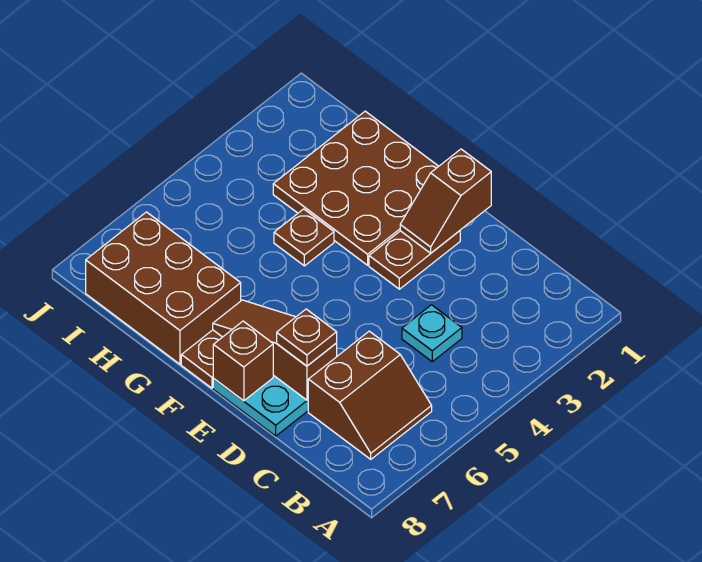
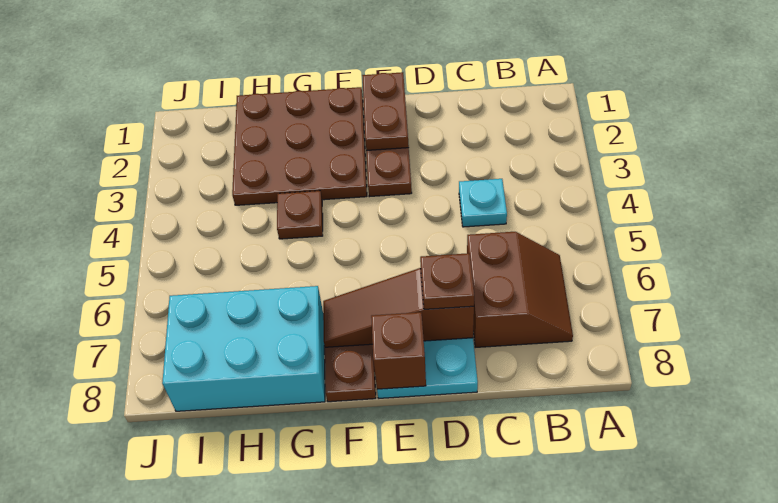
brown slope E1:E2 level 2 top 1 -> brown plate E1:E2 level 2
brown brick G7:I8 level 1 -> cyan brick G7:I8 level 1

